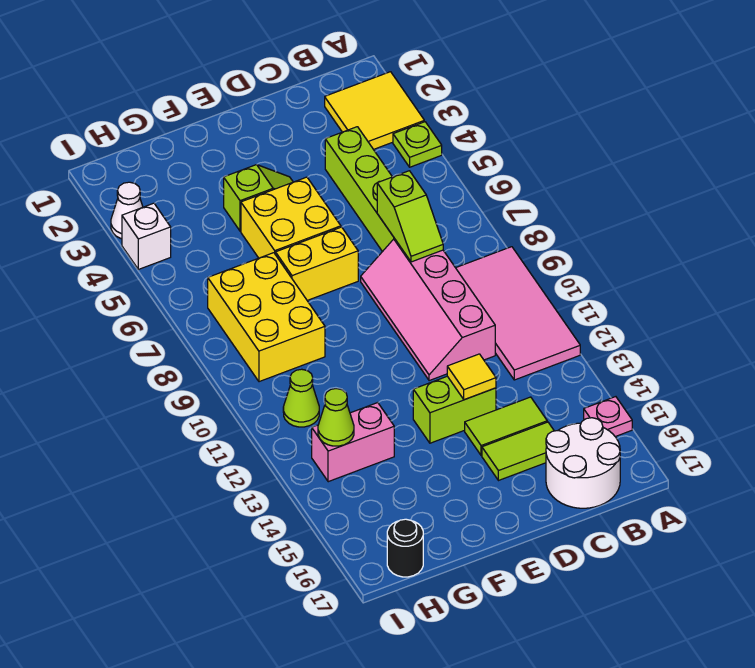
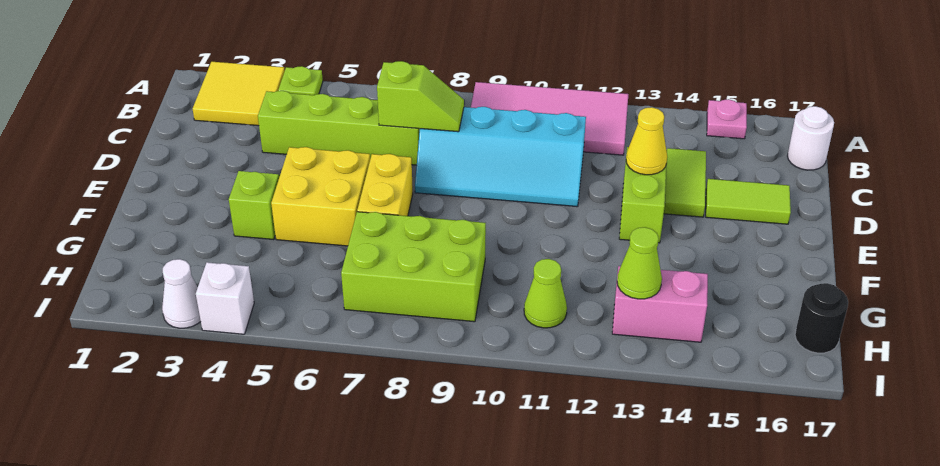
white round brick B16:C17 level 1 -> white round brick B17 level 1
pink slope C8:D11 level 1 top C -> cyan slope C8:D11 level 1 top C
lime tile C15:D15 level 1 -> lime tile D15:D16 level 1
yellow tile D13 level 2 -> yellow cone D13 level 2
yellow brick G7:H9 level 1 -> lime brick G7:H9 level 1
pink brick G13:H13 level 1 -> pink brick H13:H14 level 1

